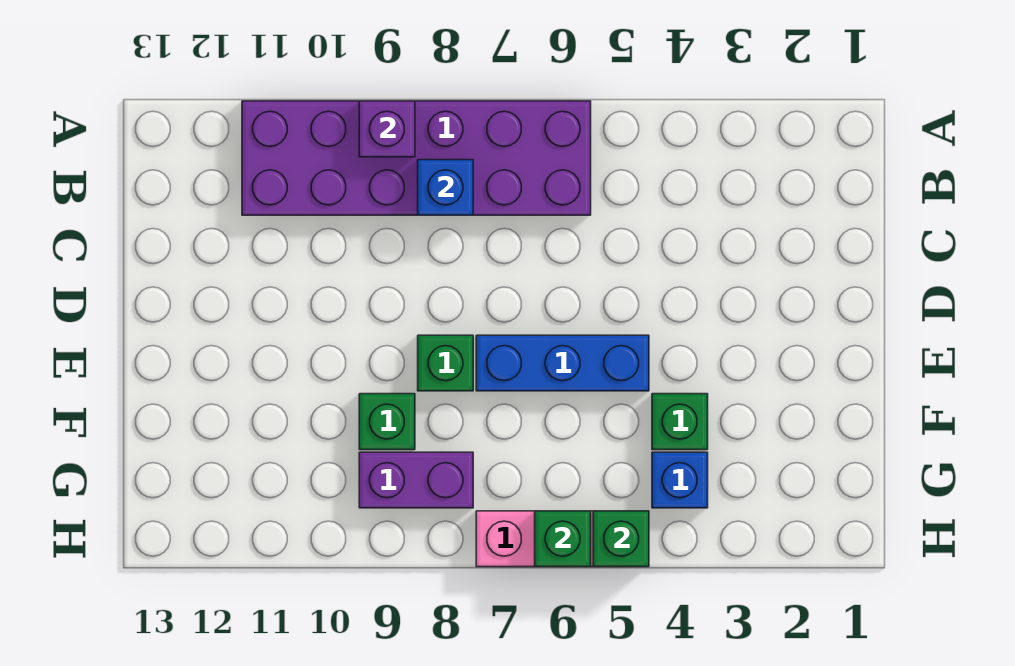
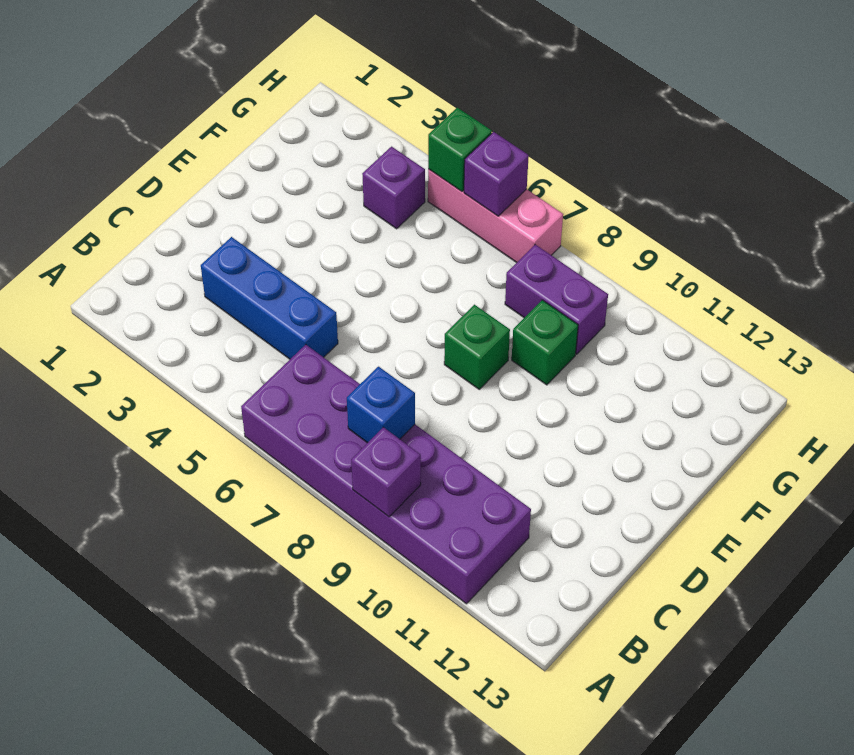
blue brick E5:E7 level 1 -> blue brick C3:C5 level 1
green brick F4 level 1 -> none
blue brick G4 level 1 -> purple brick G4 level 1
green brick H6 level 2 -> purple brick H6 level 2

